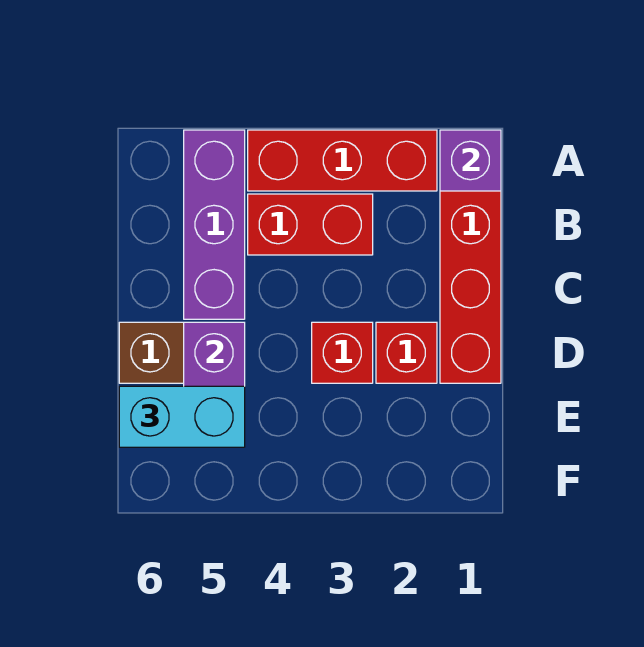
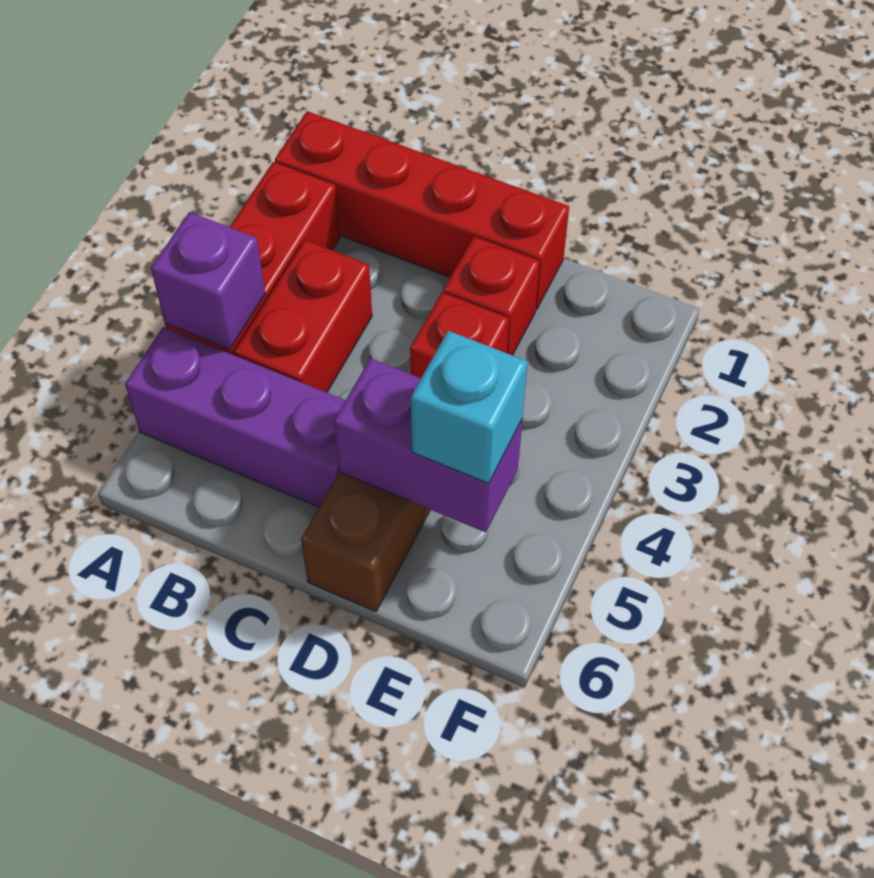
purple brick A1 level 2 -> purple brick A4 level 2
cyan brick E5:E6 level 3 -> cyan brick E5 level 3

